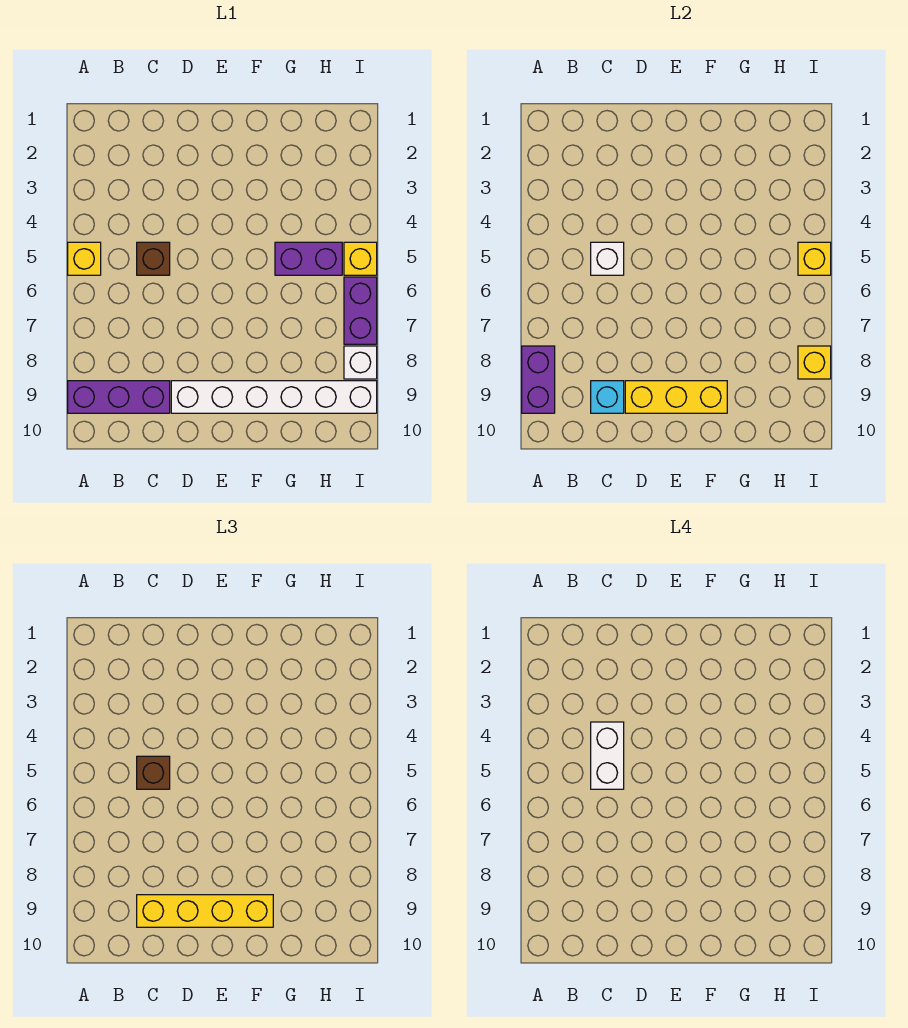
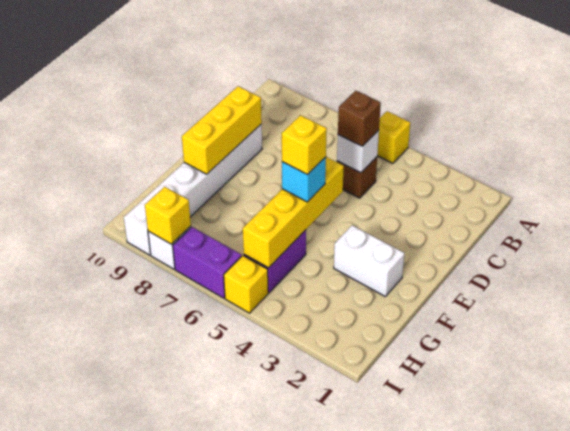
purple brick A8:A9 level 2 -> none
purple brick A9:C9 level 1 -> none
white brick C4:C5 level 4 -> white brick F2:F3 level 1
cyan brick C9 level 2 -> cyan brick F5 level 3
yellow brick C9:F9 level 3 -> yellow brick E5:H5 level 2
yellow brick I5 level 2 -> yellow brick F5 level 4

